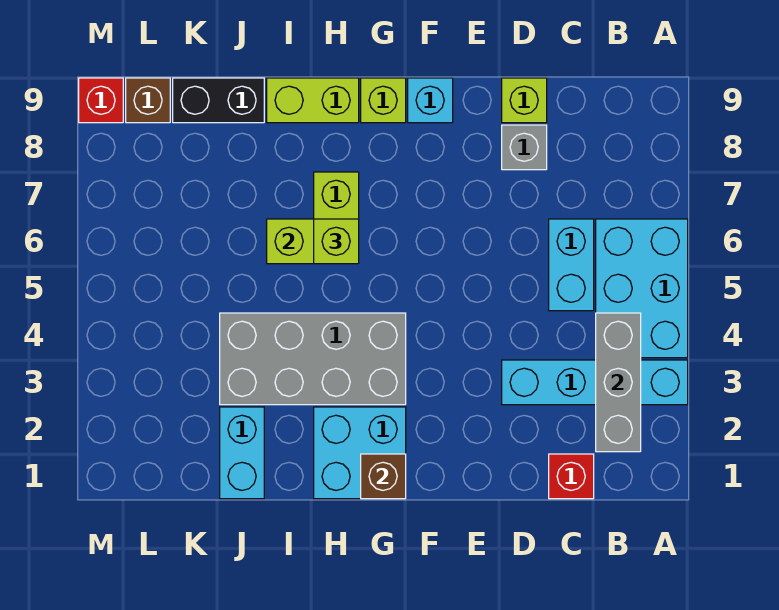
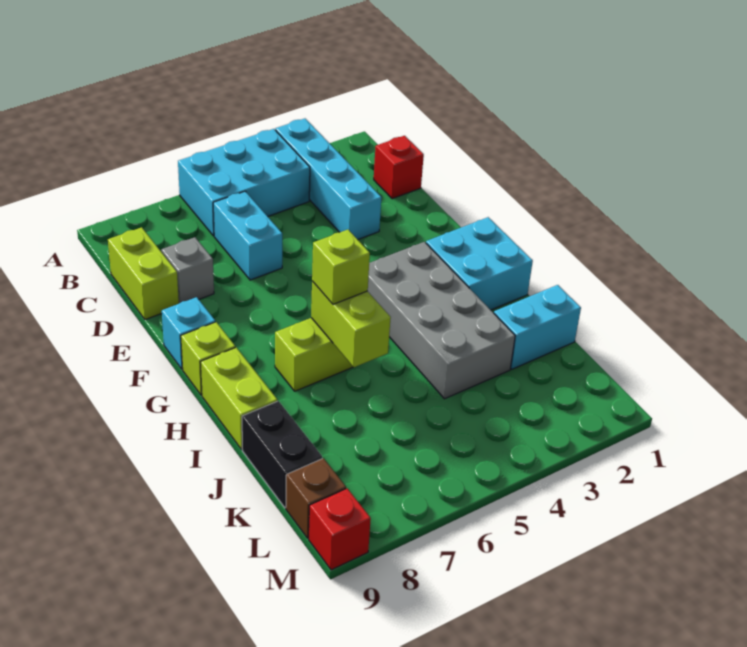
grey brick B2:B4 level 2 -> none
cyan brick C5:C6 level 1 -> cyan brick C6:D6 level 1
lime brick D9 level 1 -> lime brick C9:D9 level 1
brown brick G1 level 2 -> none

